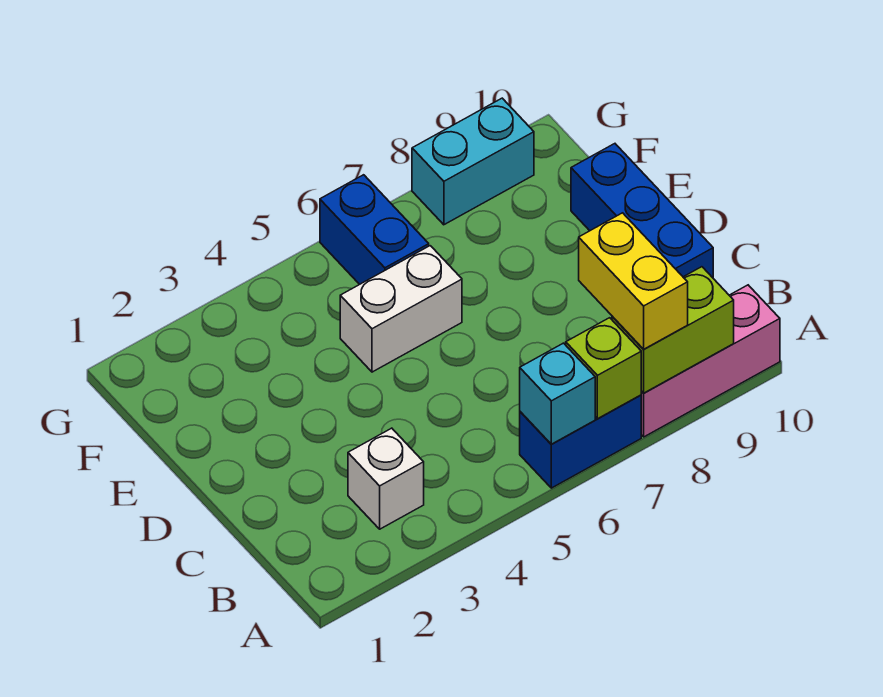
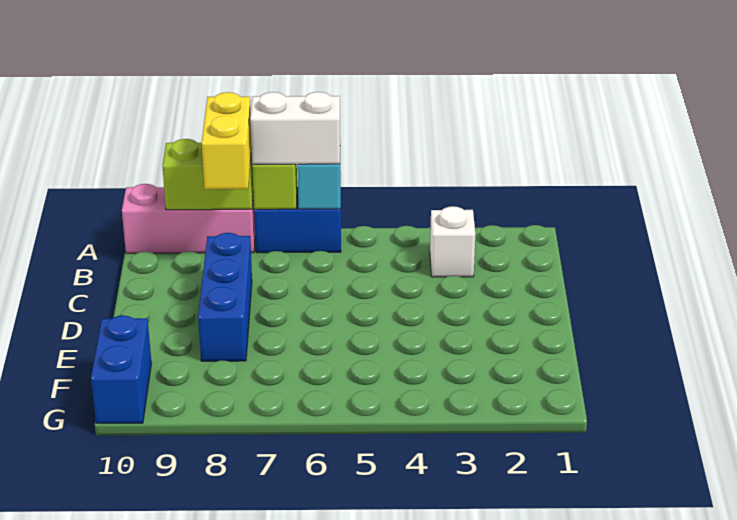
blue brick C10:E10 level 1 -> blue brick C8:E8 level 1
white brick E5:E6 level 1 -> white brick A6:A7 level 3
blue brick F6:G6 level 1 -> blue brick F10:G10 level 1
cyan brick G8:G9 level 1 -> none

